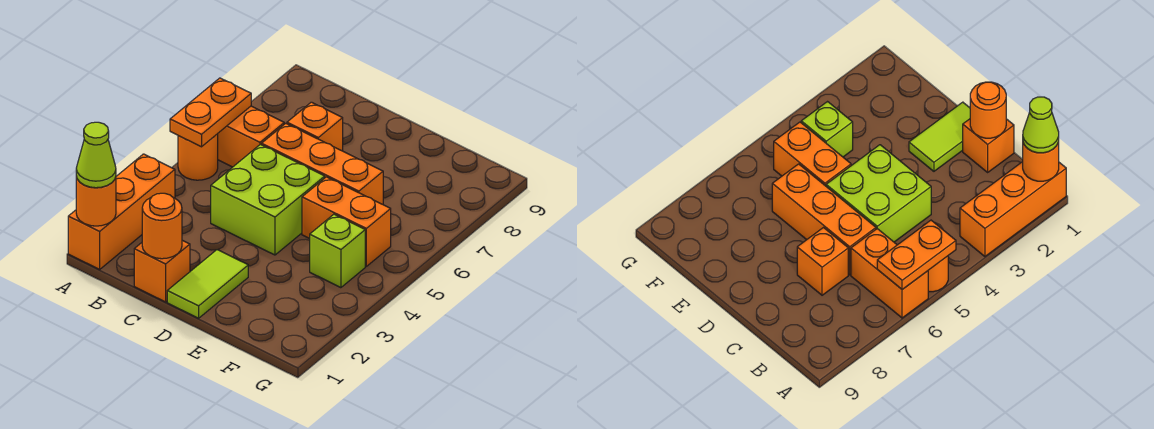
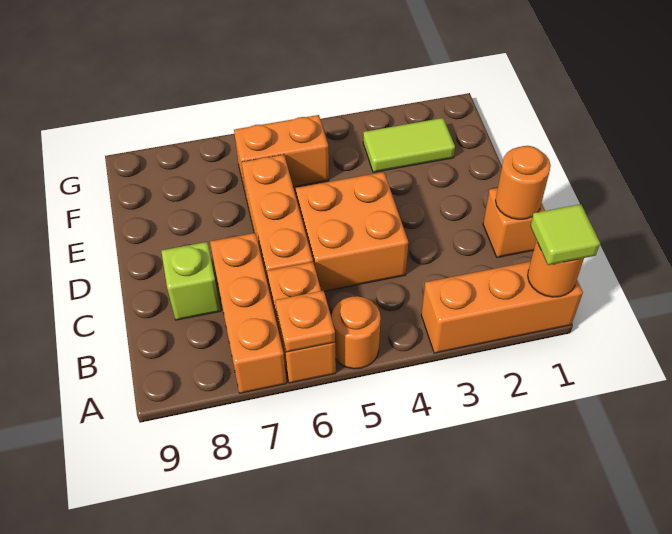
lime cone A1 level 3 -> lime tile A1 level 3
orange plate A5:A6 level 2 -> orange plate A6 level 2
lime brick C4:D5 level 1 -> orange brick C4:D5 level 1
orange brick C7 level 1 -> orange brick A7:C7 level 1
lime tile D1:D2 level 1 -> lime tile F2:F3 level 1
orange brick E5:F5 level 1 -> orange brick F5:F6 level 1
lime brick F4 level 1 -> lime brick C8 level 1

